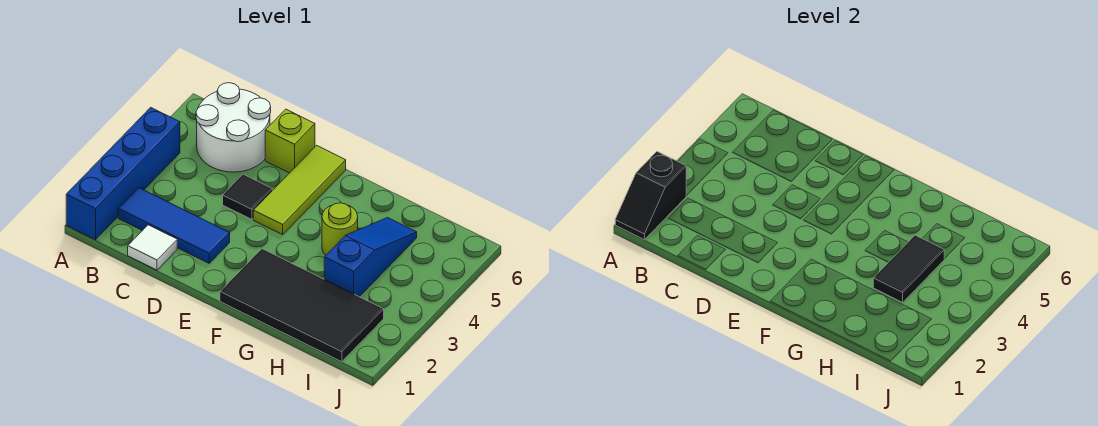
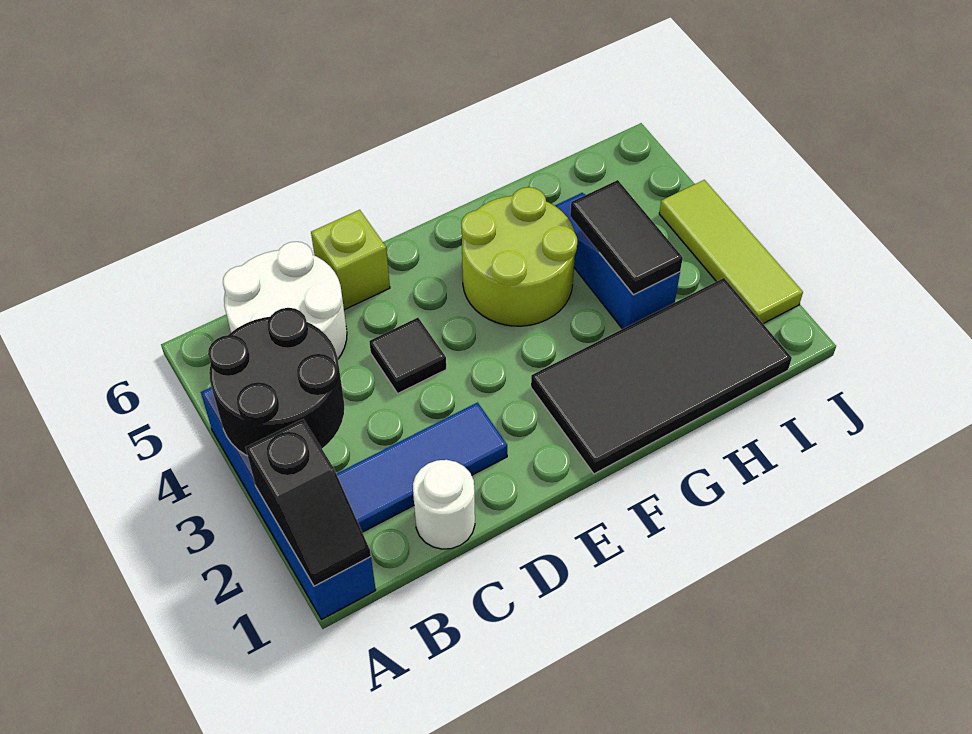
none -> black round brick A3:B4 level 2
white tile C1 level 1 -> white round brick C1 level 1
lime tile E4:E6 level 1 -> lime tile J2:J4 level 1
lime round brick G4 level 1 -> lime round brick F4:G5 level 1

